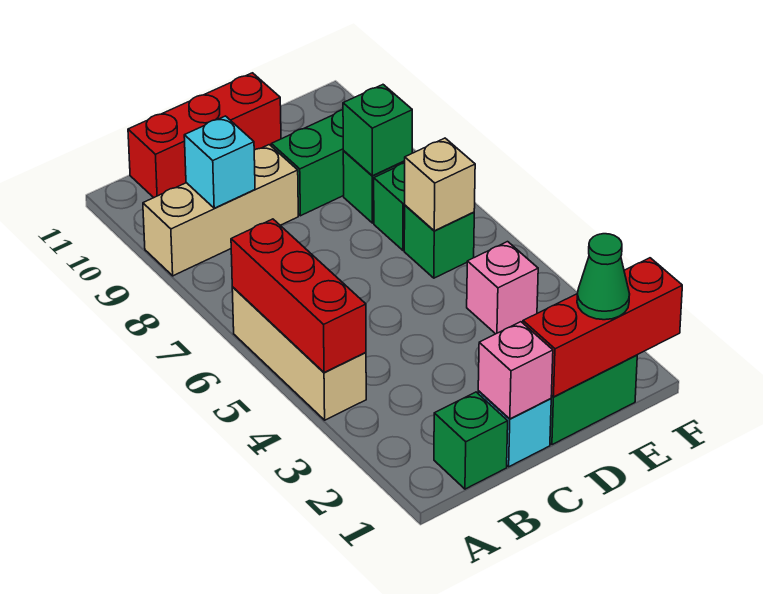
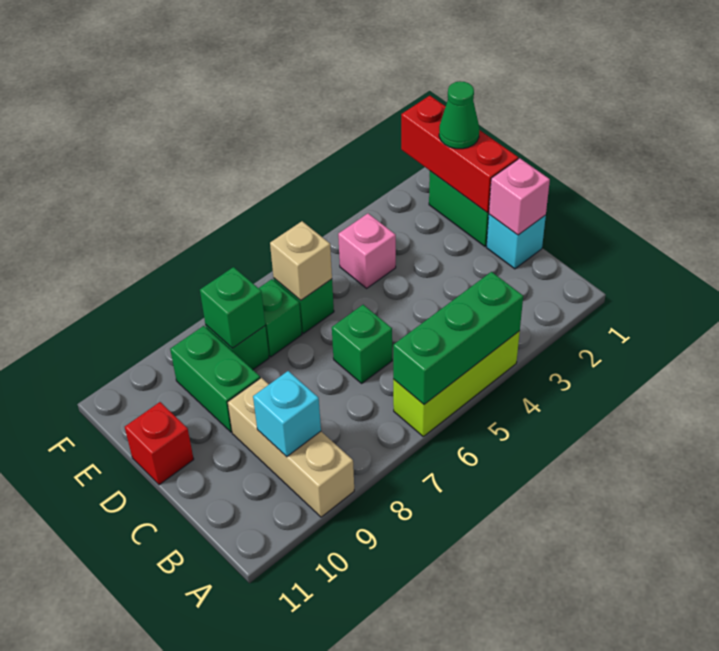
tan brick A4:A6 level 1 -> lime brick A4:A6 level 1
red brick A4:A6 level 2 -> green brick A4:A6 level 2
green brick B1 level 1 -> green brick C6 level 1
red brick B11:D11 level 1 -> red brick D11 level 1

